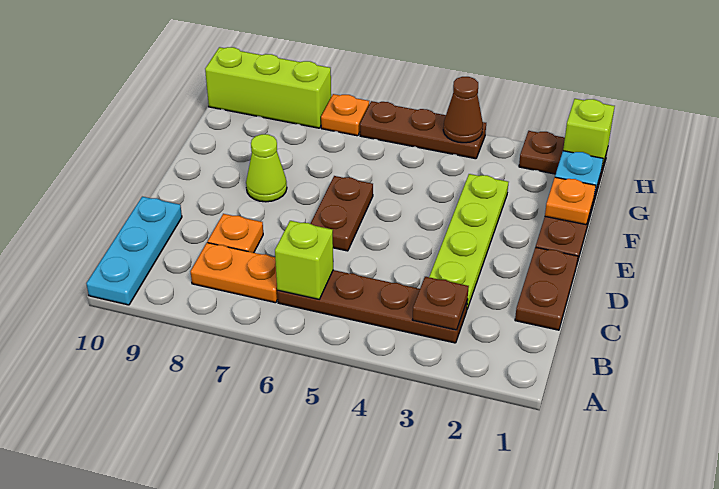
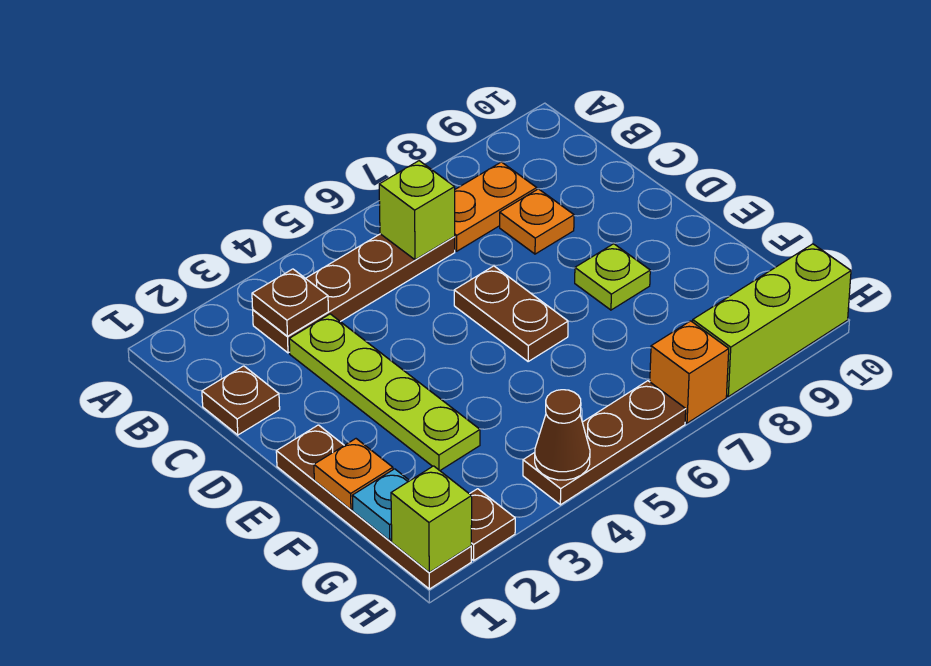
cyan plate A10:C10 level 1 -> none
brown plate C1:D1 level 1 -> brown plate C1 level 1
lime cone E8 level 1 -> lime plate E8 level 1
orange plate H7 level 1 -> orange brick H7 level 1

